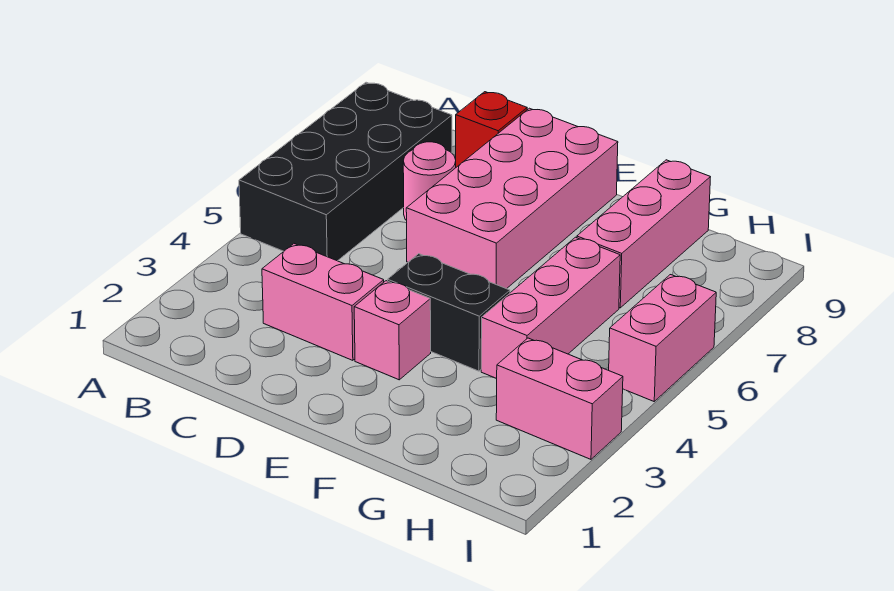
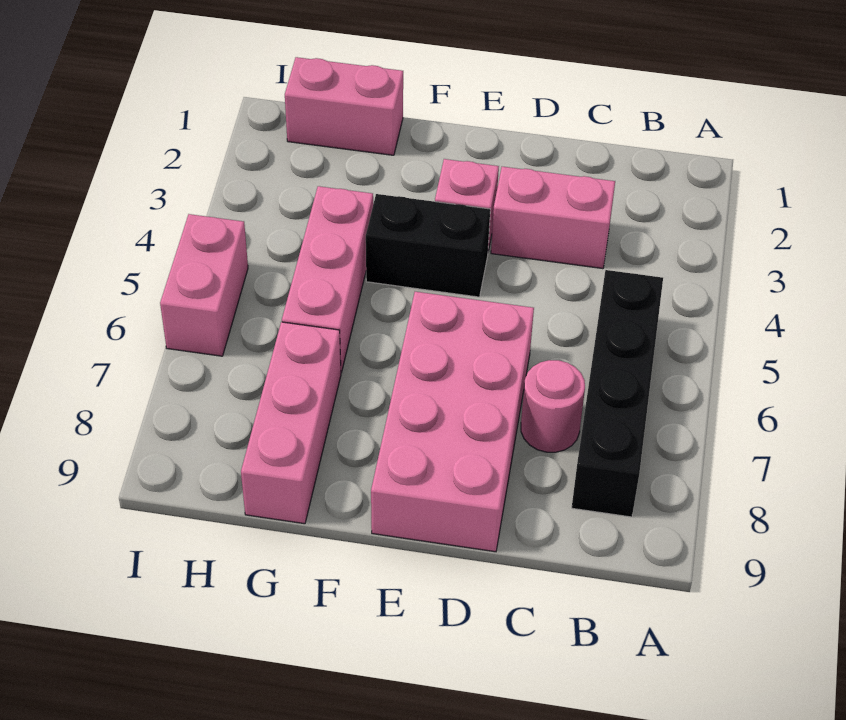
black brick A5:B8 level 1 -> black brick B5:B8 level 1
red brick C9 level 1 -> none
pink brick H3:I3 level 1 -> pink brick G1:H1 level 1

